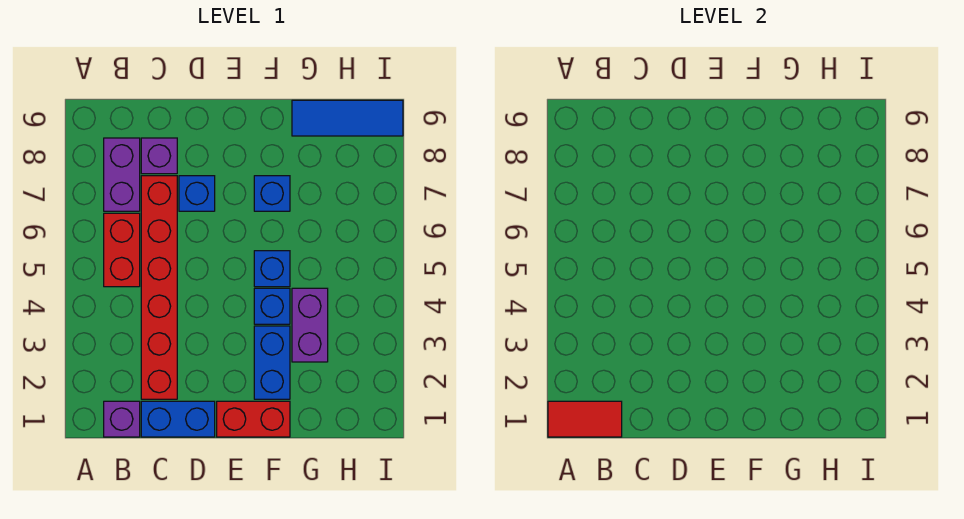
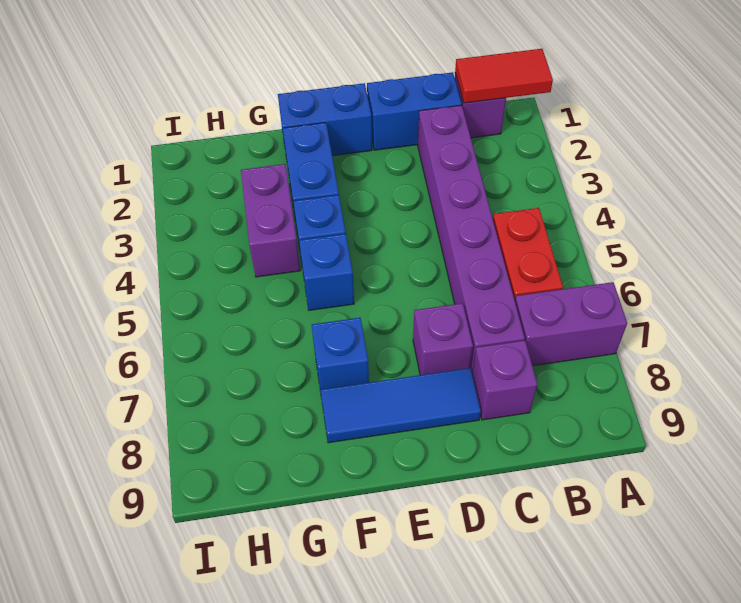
purple brick B7:B8 level 1 -> purple brick A7:B7 level 1
red brick C2:C7 level 1 -> purple brick C2:C7 level 1
blue brick D7 level 1 -> purple brick D7 level 1
red brick E1:F1 level 1 -> blue brick E1:F1 level 1
blue tile G9:I9 level 1 -> blue tile D8:F8 level 1

